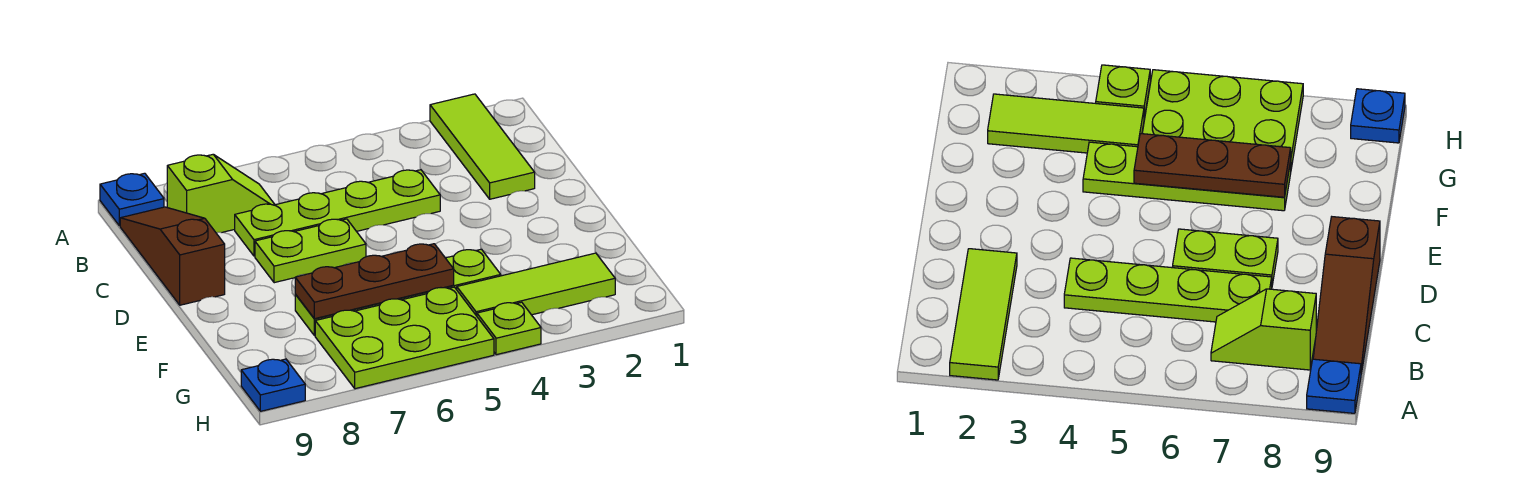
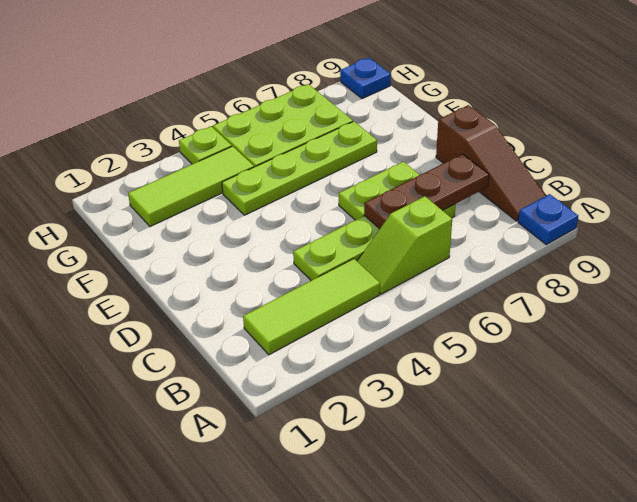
lime tile A2:C2 level 1 -> lime tile B2:B4 level 1
lime slope B7:B8 level 1 top 8 -> lime slope B5:B6 level 1 top 6
brown plate F5:F7 level 2 -> brown plate C6:C8 level 2

